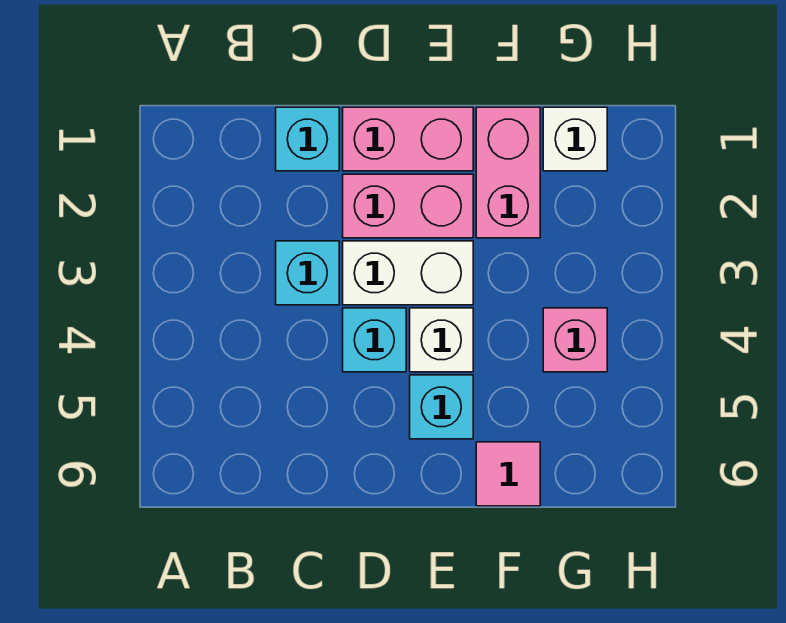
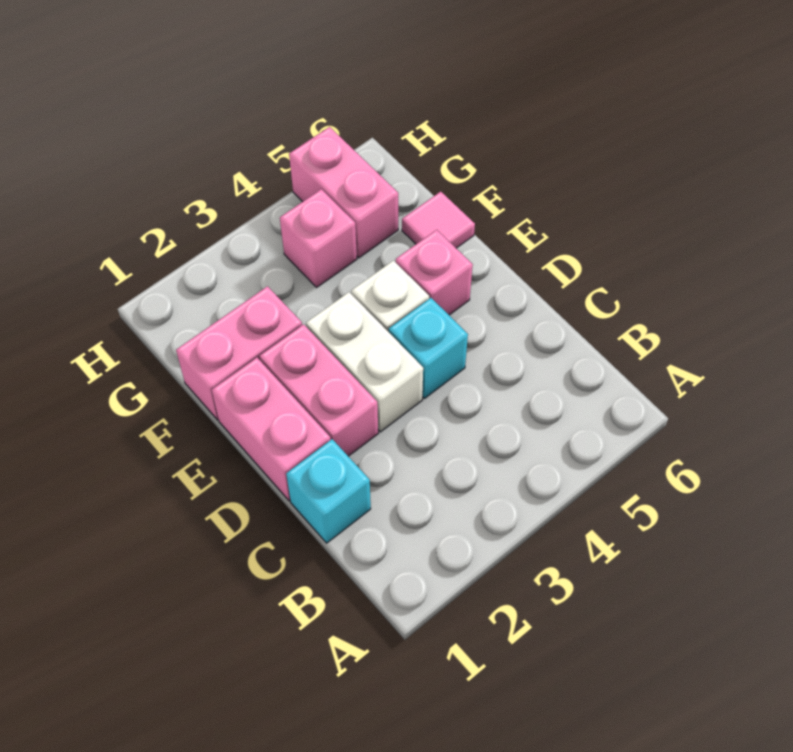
cyan brick C3 level 1 -> none
cyan brick E5 level 1 -> pink brick E5 level 1
white brick G1 level 1 -> none
none -> pink brick G5:H5 level 1

